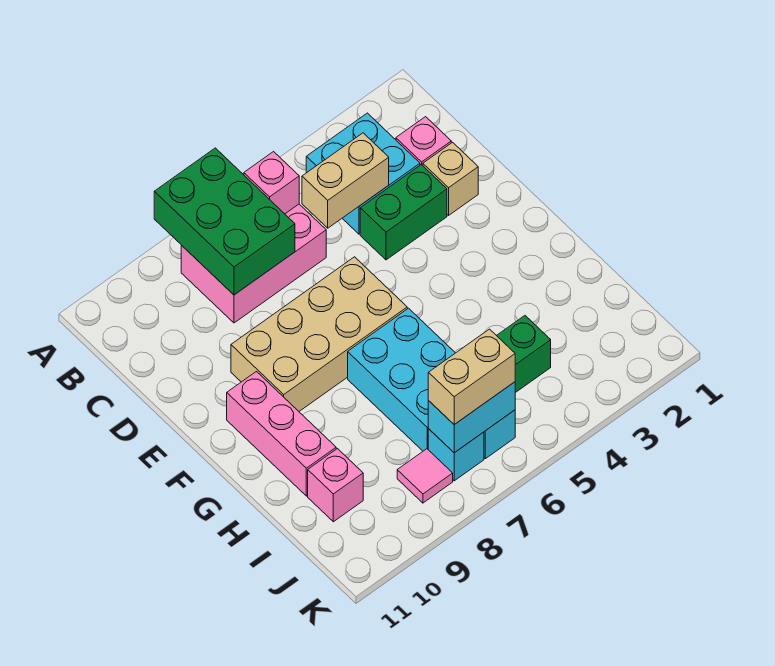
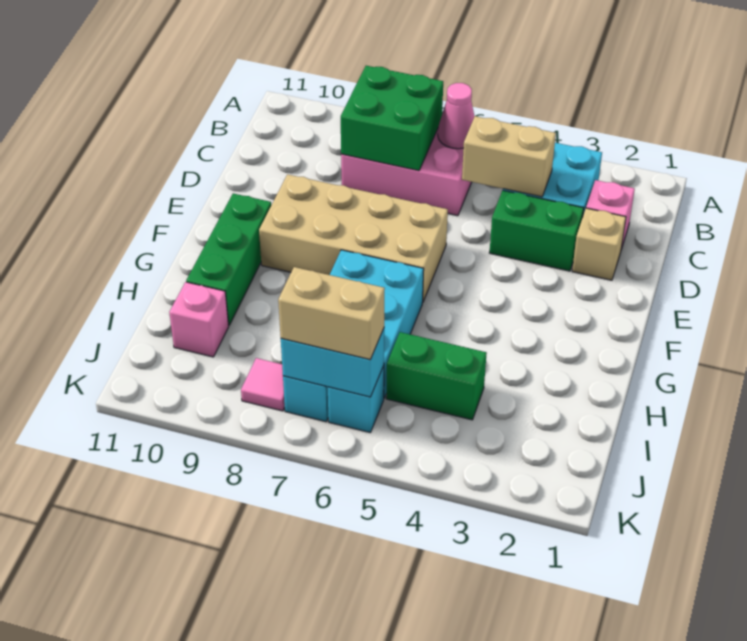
green brick A7:C8 level 2 -> green brick B7:C8 level 2
pink brick B6 level 2 -> pink cone B6 level 2
pink brick F10:H10 level 1 -> green brick F10:H10 level 1

